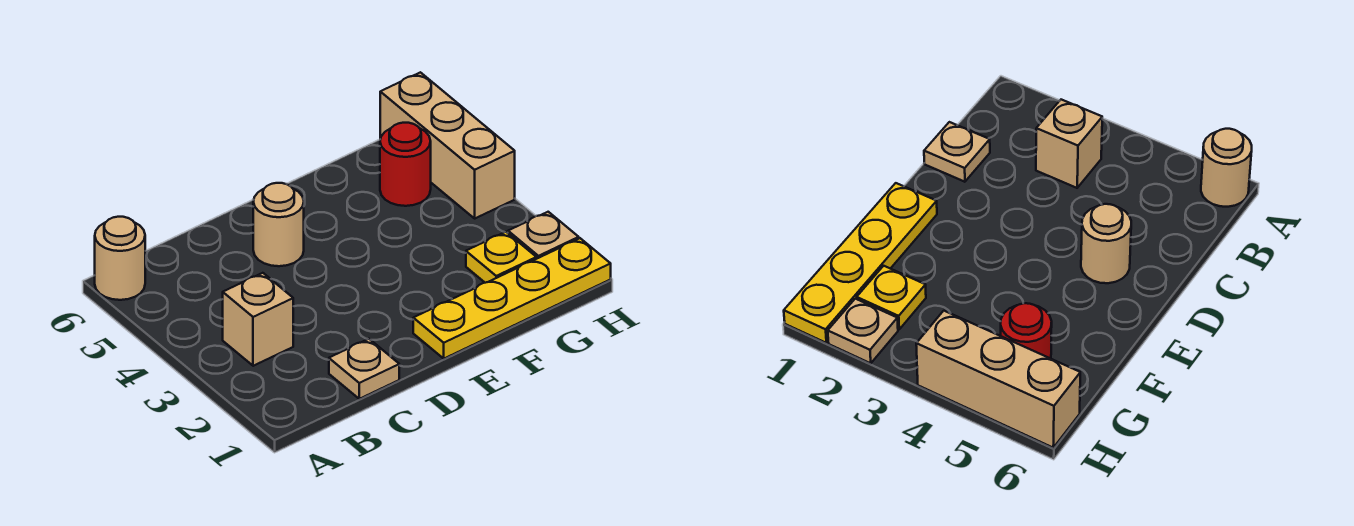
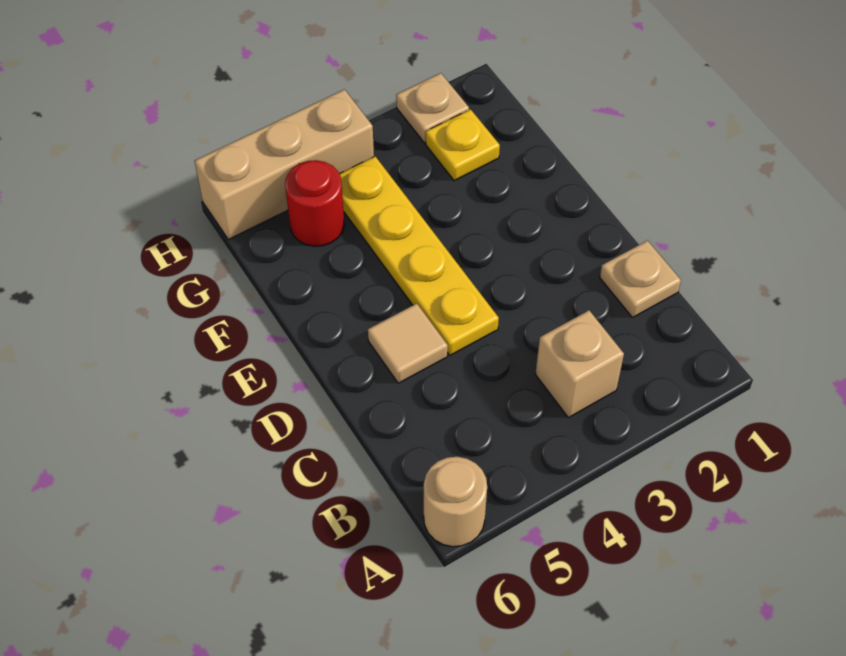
tan round brick D5 level 1 -> tan tile D5 level 1
yellow plate E1:H1 level 1 -> yellow plate D4:G4 level 1

